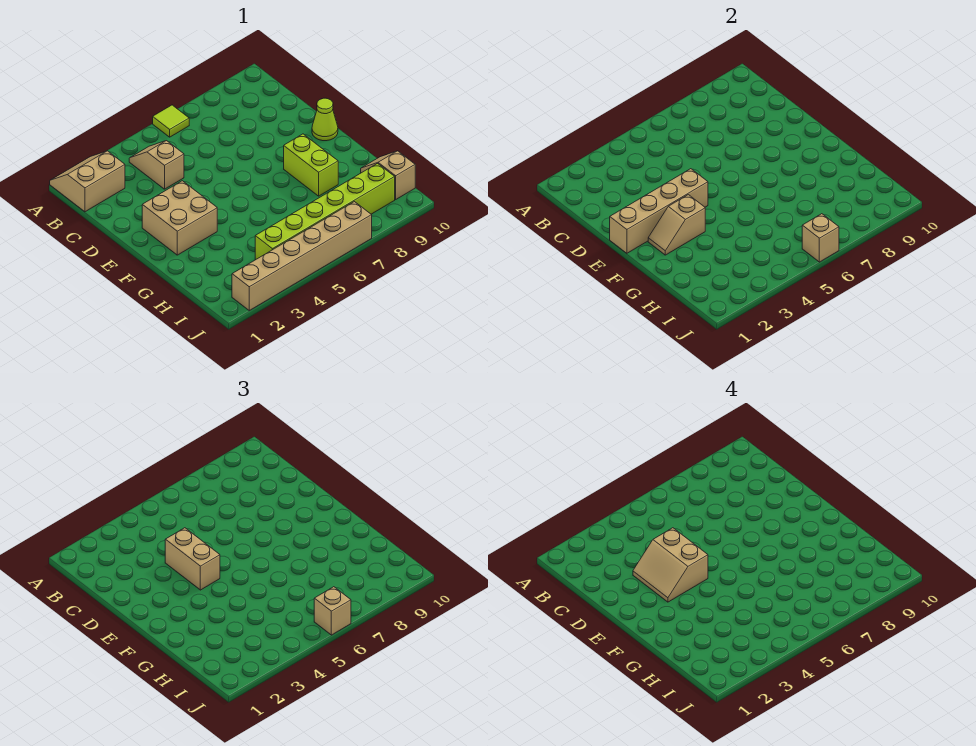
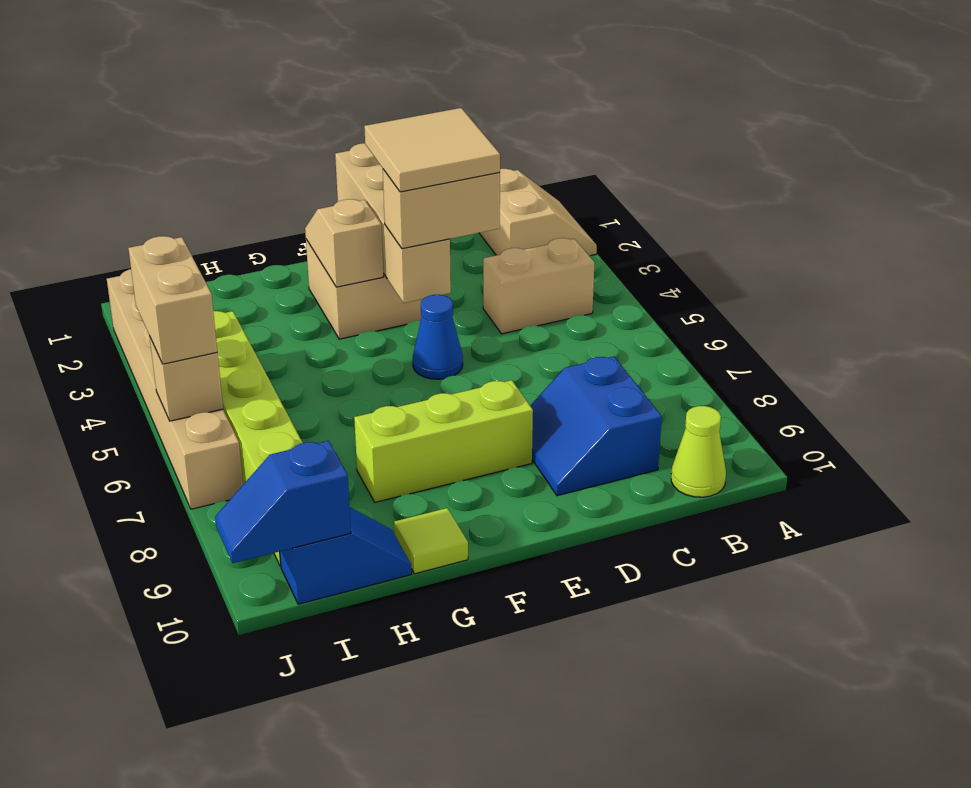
lime tile A6 level 1 -> lime tile G10 level 1
tan slope B4:C4 level 1 top C -> tan brick B4:C4 level 1
none -> blue slope C8:D9 level 1 top C
tan slope D3:E4 level 4 top 4 -> tan tile D3:E4 level 4
none -> blue cone E5 level 1
lime cone E10 level 1 -> lime cone B10 level 1
lime brick F8:G8 level 1 -> lime brick E8:G8 level 1
tan slope H10:I10 level 1 top I -> blue slope H10:I10 level 1 top I
none -> blue slope I10:J10 level 2 top I
tan brick J6 level 3 -> tan brick J5:J6 level 3

